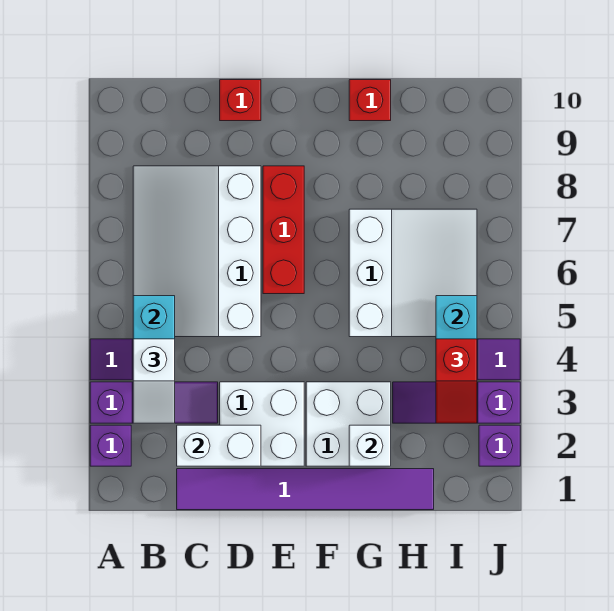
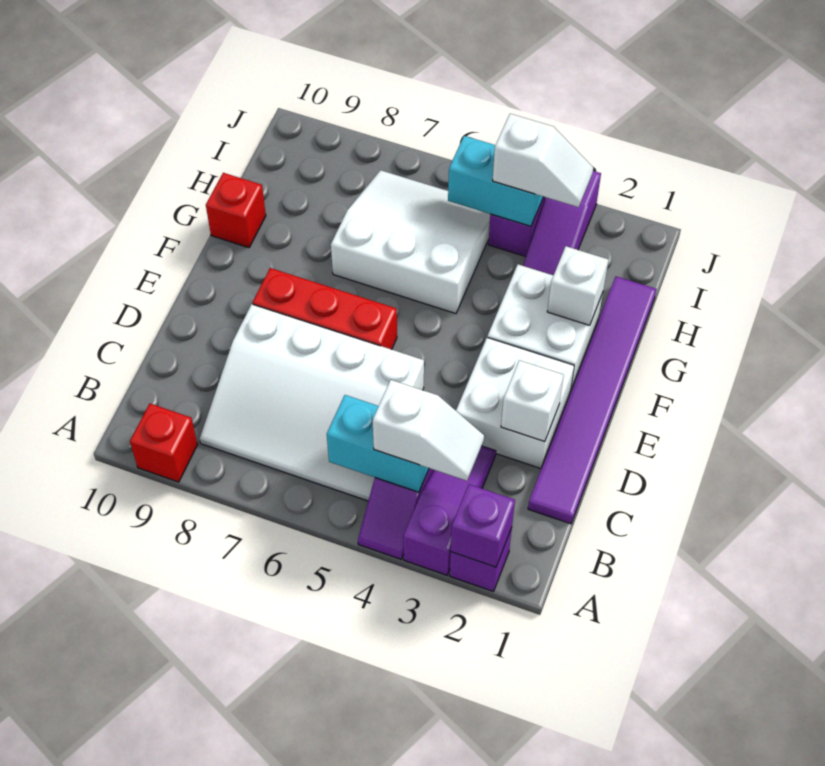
white brick C2:D2 level 2 -> white brick D2 level 2
red brick D10 level 1 -> red brick A9 level 1
red slope I3:I4 level 3 top 4 -> white slope I3:I4 level 3 top 4
purple brick J2 level 1 -> purple brick A2 level 2

